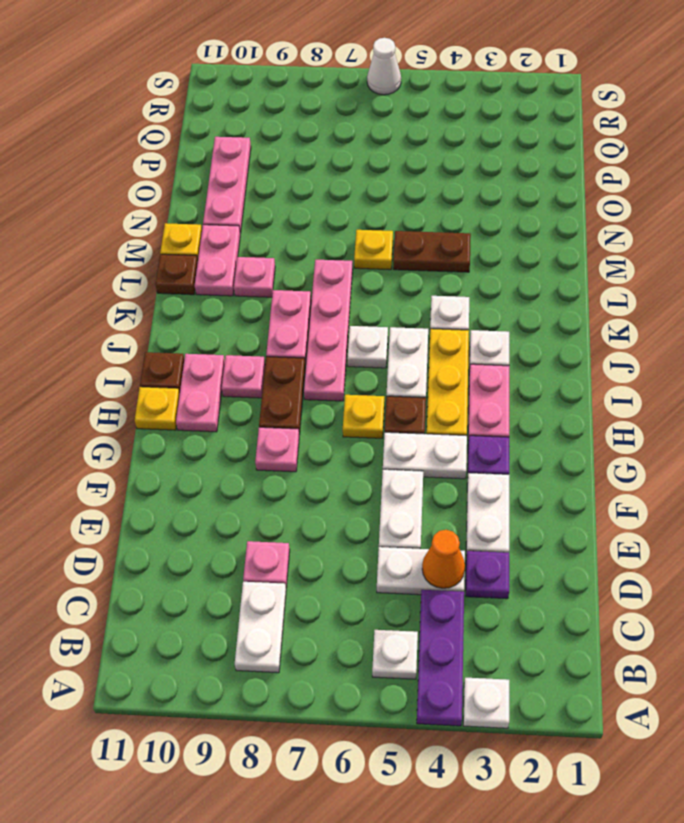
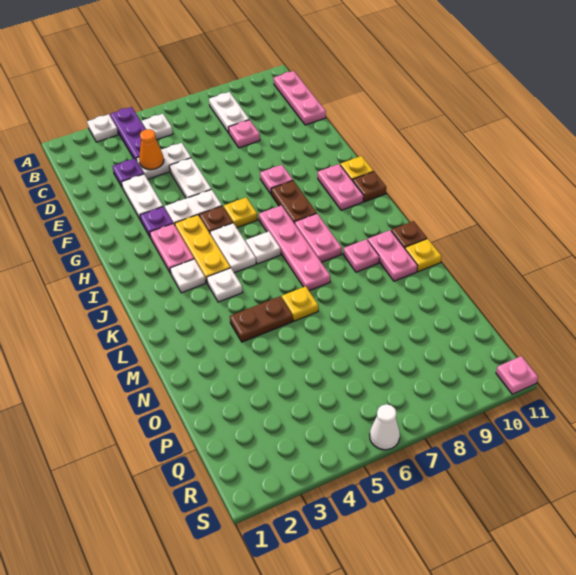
pink plate I9 level 1 -> pink plate S11 level 1
pink plate N10:P10 level 1 -> pink plate B11:D11 level 1

